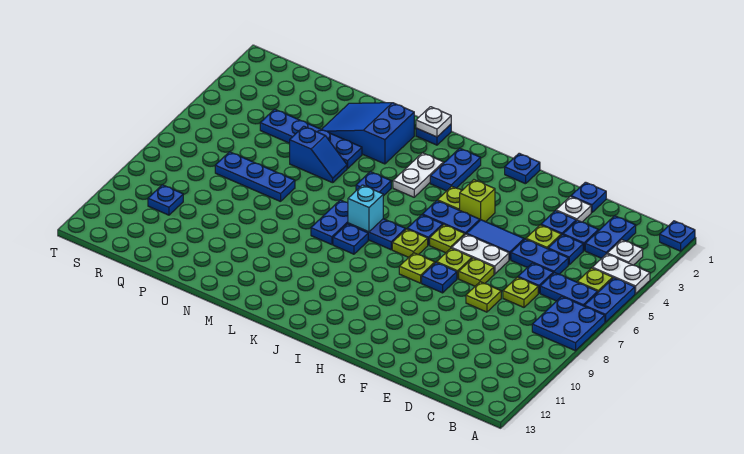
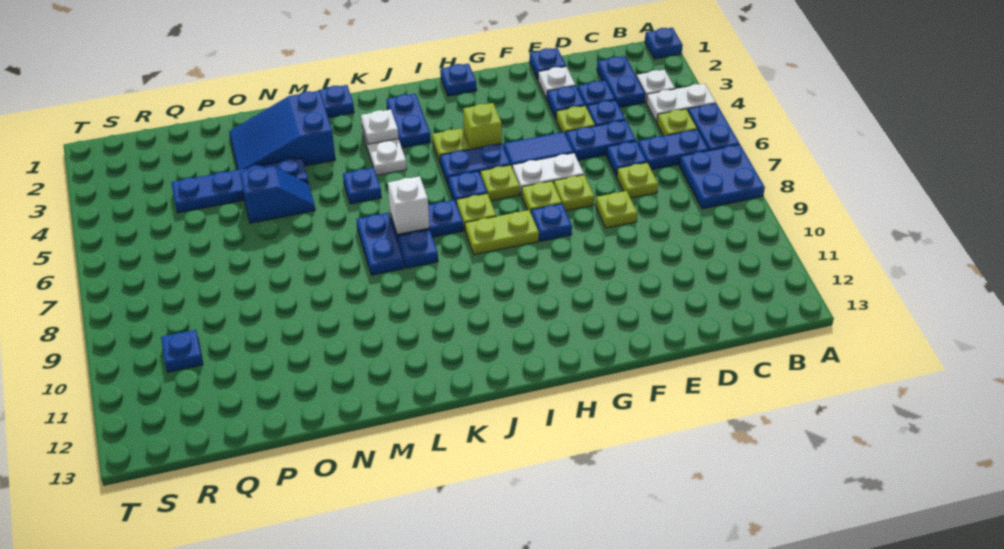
lime plate H8 level 1 -> lime plate H8:I8 level 1
cyan brick K7 level 2 -> white brick K7 level 2
white plate L1 level 2 -> white plate K3 level 2
blue plate O7:Q7 level 1 -> none

